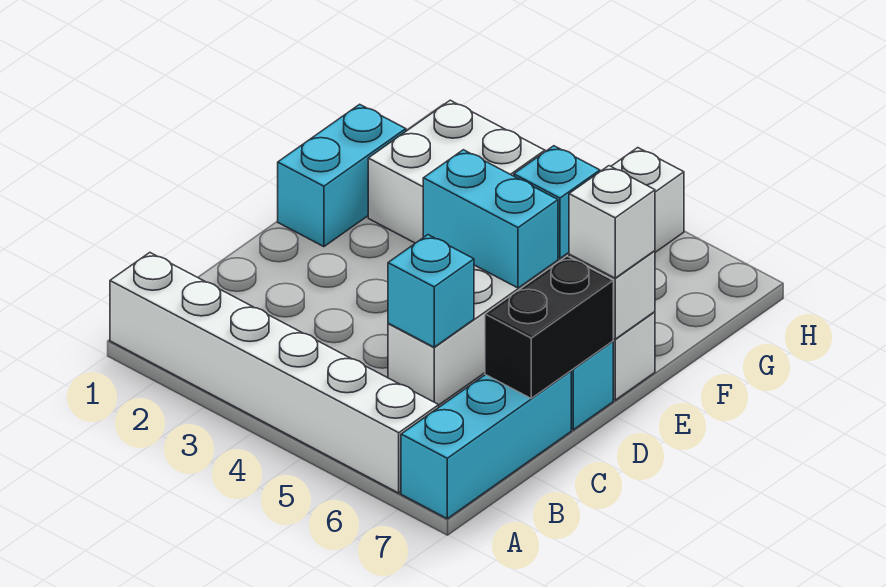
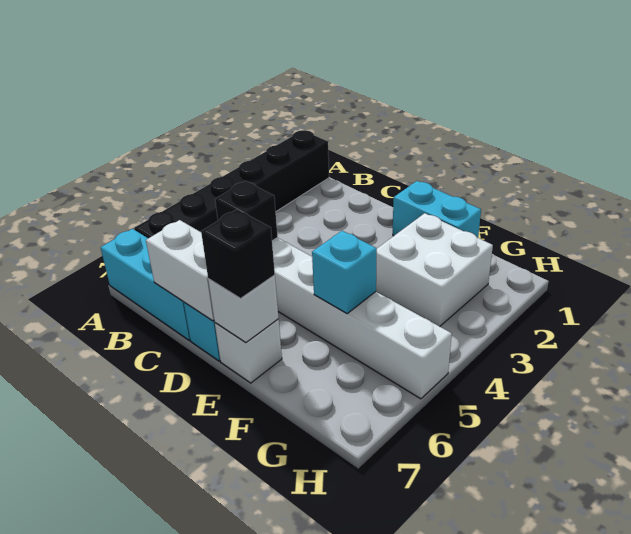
white brick A1:A6 level 1 -> black brick A1:A6 level 1
cyan brick C5 level 2 -> black brick C5 level 2
black brick C7:D7 level 2 -> white brick C7:D7 level 2
cyan brick E4:E5 level 2 -> none
white brick E7 level 3 -> black brick E7 level 3

